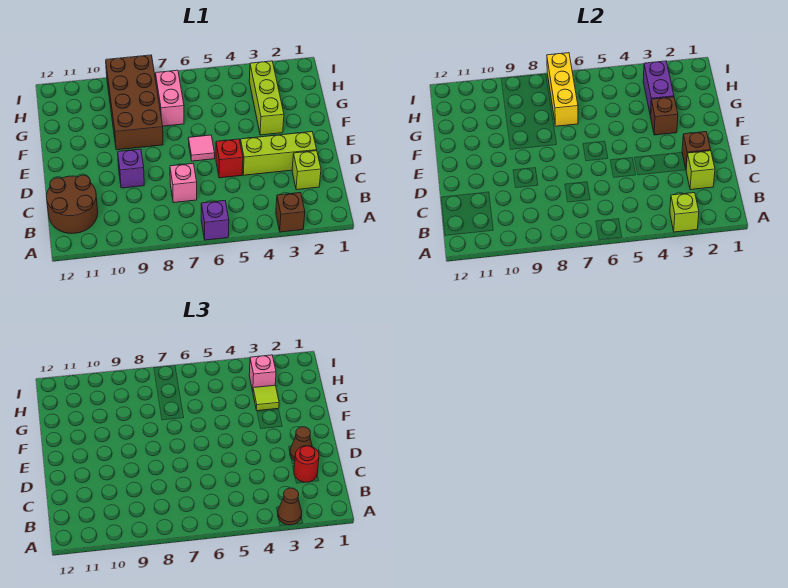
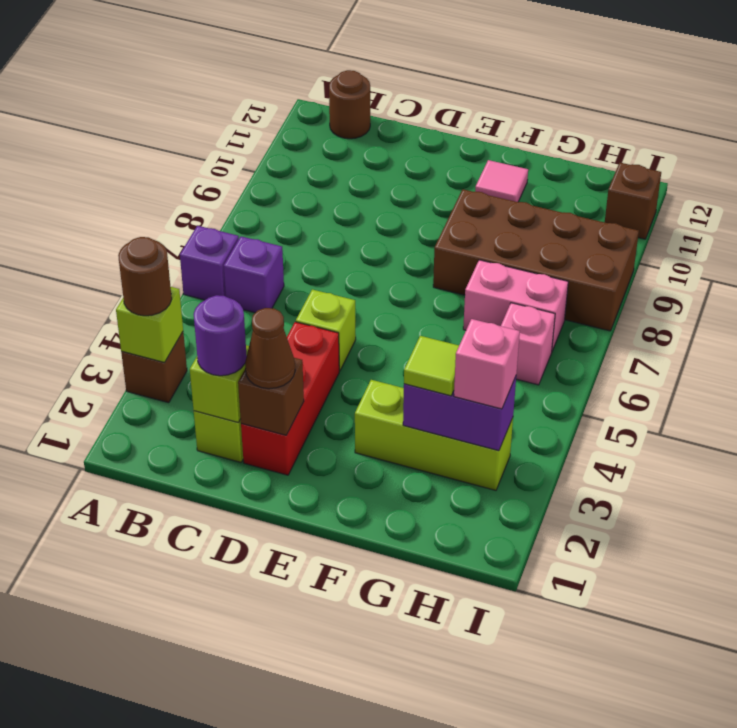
brown cone A3 level 3 -> brown round brick A3 level 3
brown round brick B11:C12 level 1 -> brown round brick B12 level 1
red round brick C2 level 3 -> purple round brick C2 level 3
pink brick C7 level 1 -> pink brick H6 level 1
lime brick D2:D4 level 1 -> red brick D2:D4 level 1
red brick D5 level 1 -> lime brick D5 level 1
purple brick D9 level 1 -> purple brick B6 level 1
pink tile E6 level 1 -> pink tile F11 level 1
brown brick F3 level 2 -> brown brick I11 level 1
yellow brick G7:I7 level 2 -> none

